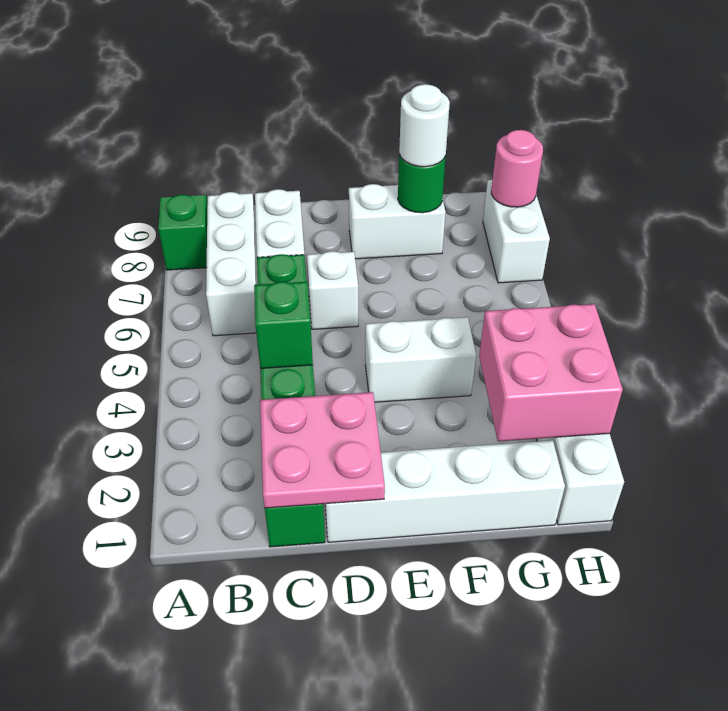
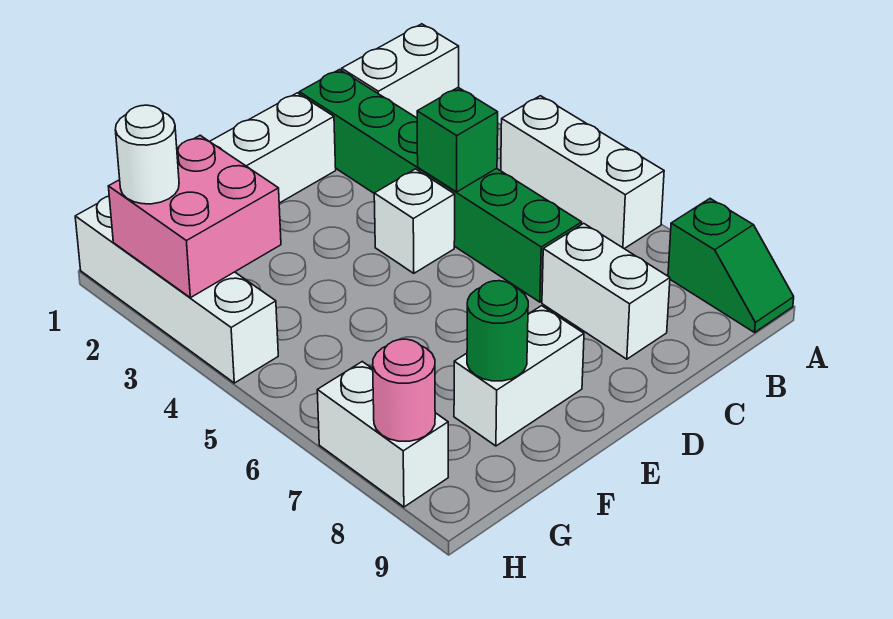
white brick B6:B8 level 1 -> white brick A4:A6 level 1
pink plate C1:D2 level 2 -> none
white brick D6 level 1 -> white brick D4 level 1
white brick E4:F4 level 1 -> white brick A1:B1 level 1
white round brick F8 level 3 -> white round brick H2 level 3

